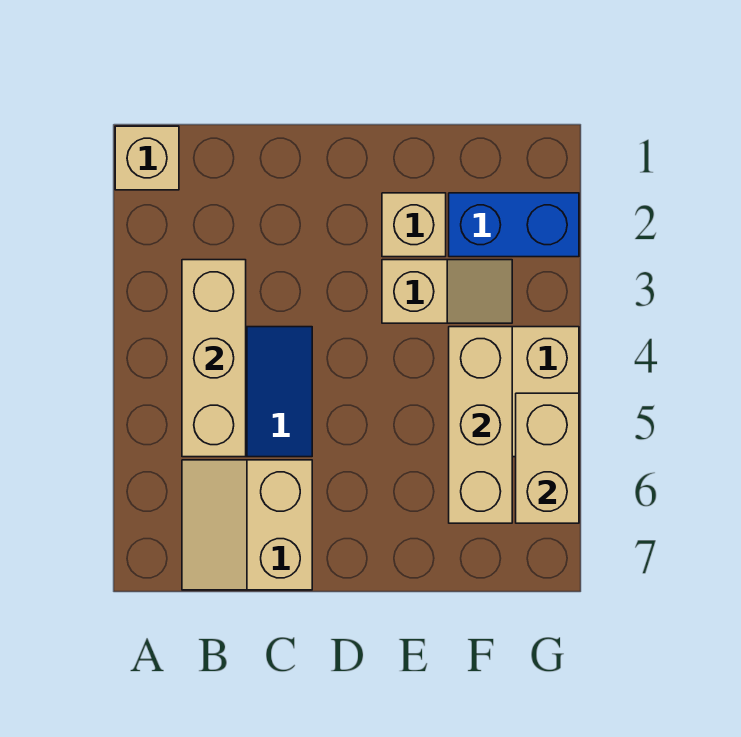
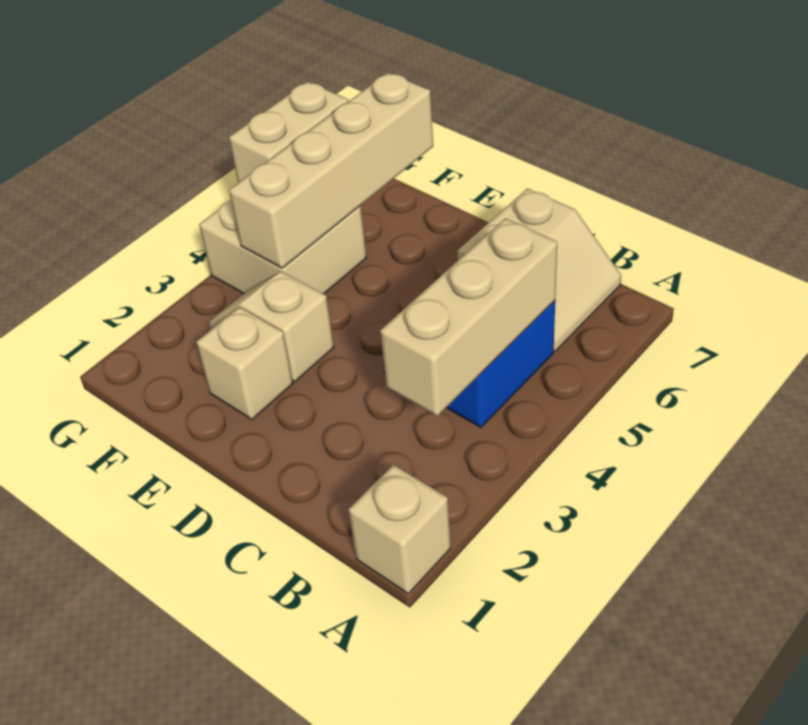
blue brick F2:G2 level 1 -> none
tan brick F4:F6 level 2 -> tan brick F4:F7 level 2

